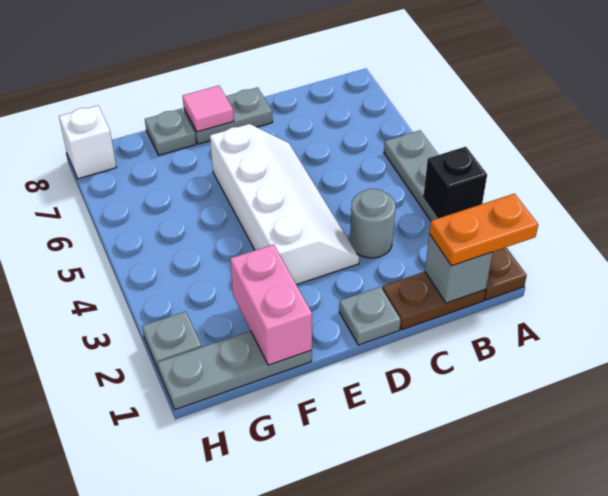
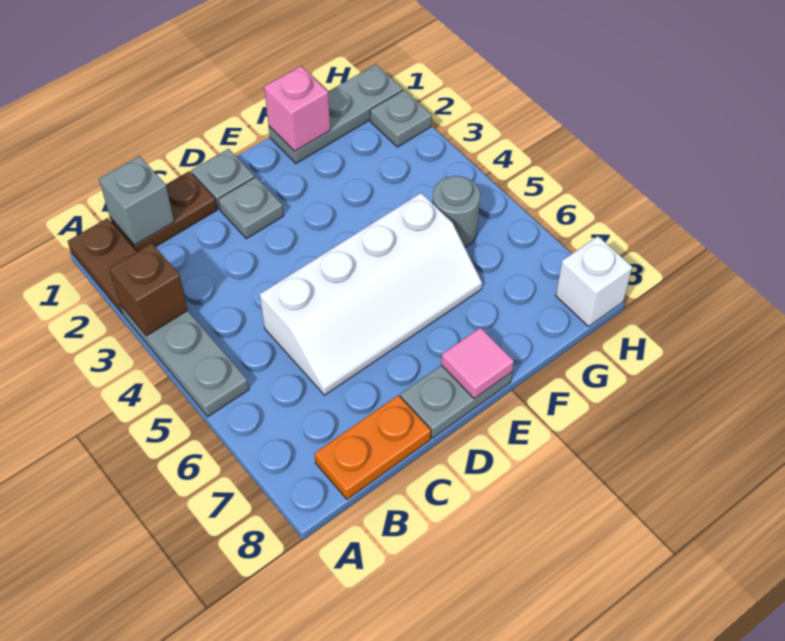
orange plate A1:B1 level 3 -> orange plate B8:C8 level 1
black brick A3 level 2 -> brown brick A3 level 2
grey round brick C3 level 1 -> grey round brick G5 level 1
white slope D3:E6 level 1 top E -> white slope C5:F6 level 1 top 5
pink brick F1:F2 level 2 -> pink brick F1 level 2
grey plate F8 level 1 -> grey plate D2 level 1

